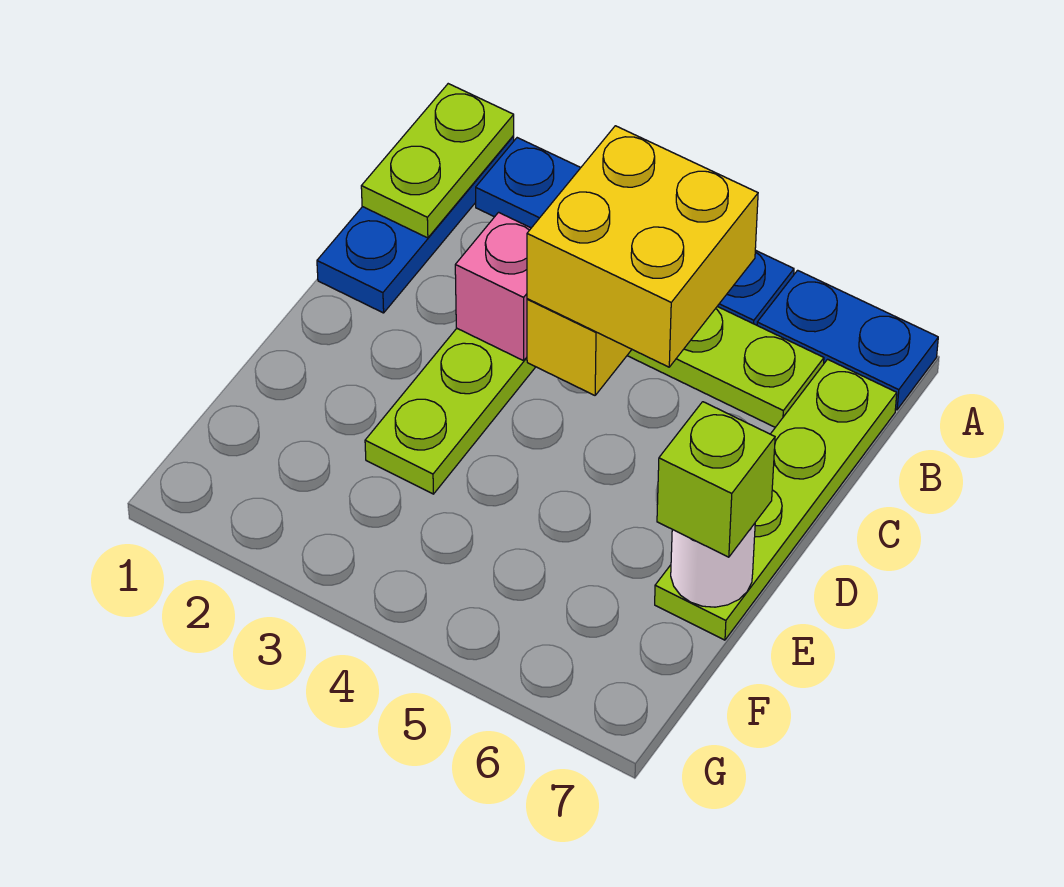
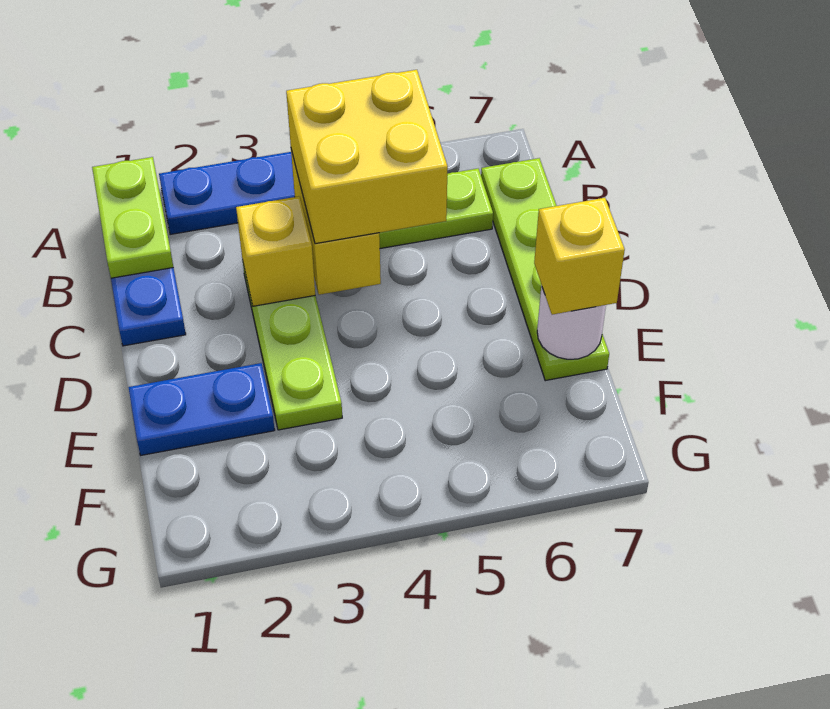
blue plate A6:A7 level 1 -> blue plate E1:E2 level 1
pink brick C3 level 2 -> yellow brick C3 level 2
lime brick E7 level 3 -> yellow brick E7 level 3

